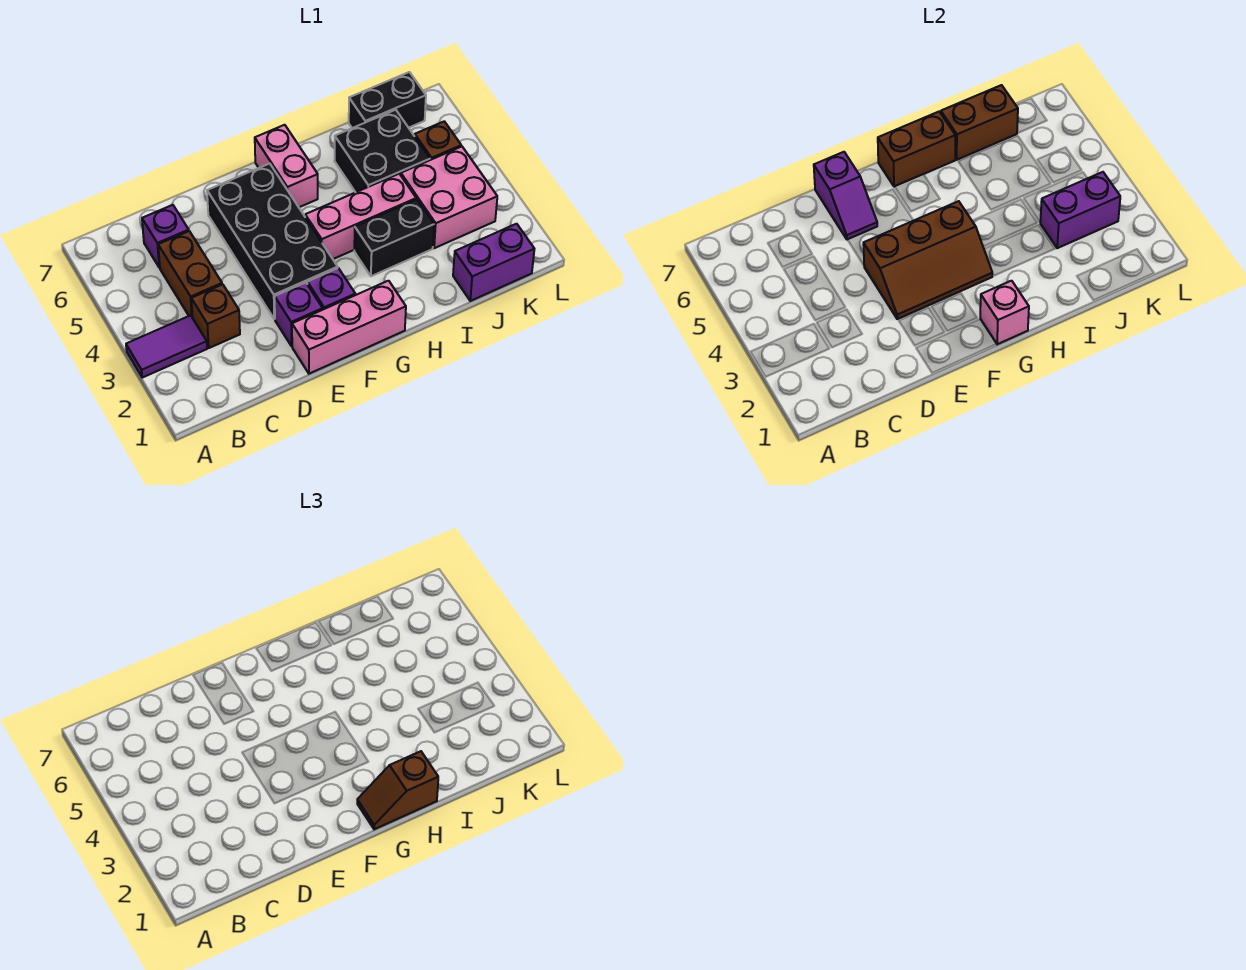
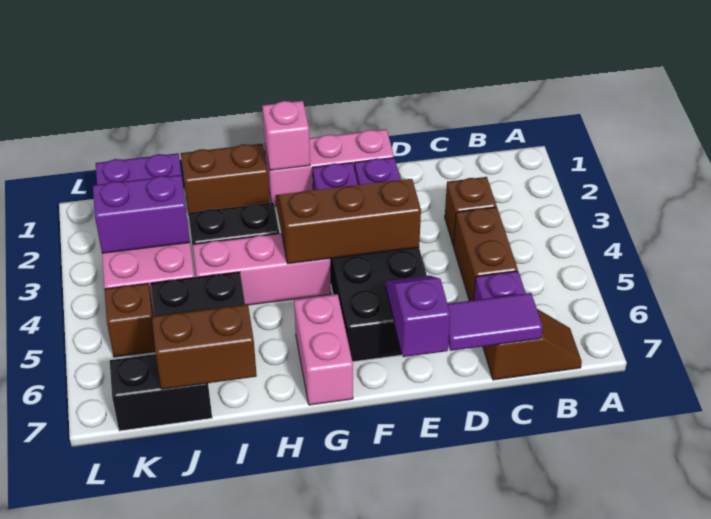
purple tile A3:B3 level 1 -> purple tile C7:D7 level 2
brown slope G1:H1 level 3 top H -> brown slope B7:C7 level 1 top C
brown brick G7:H7 level 2 -> brown brick H1:I1 level 1

